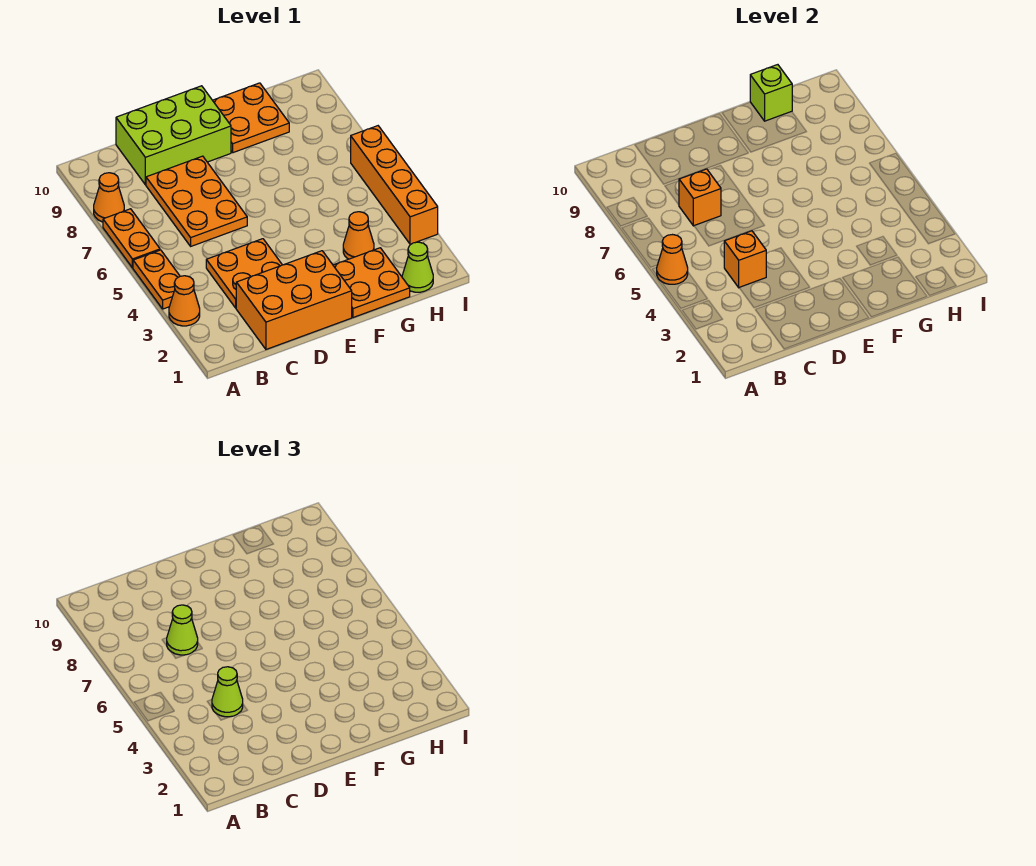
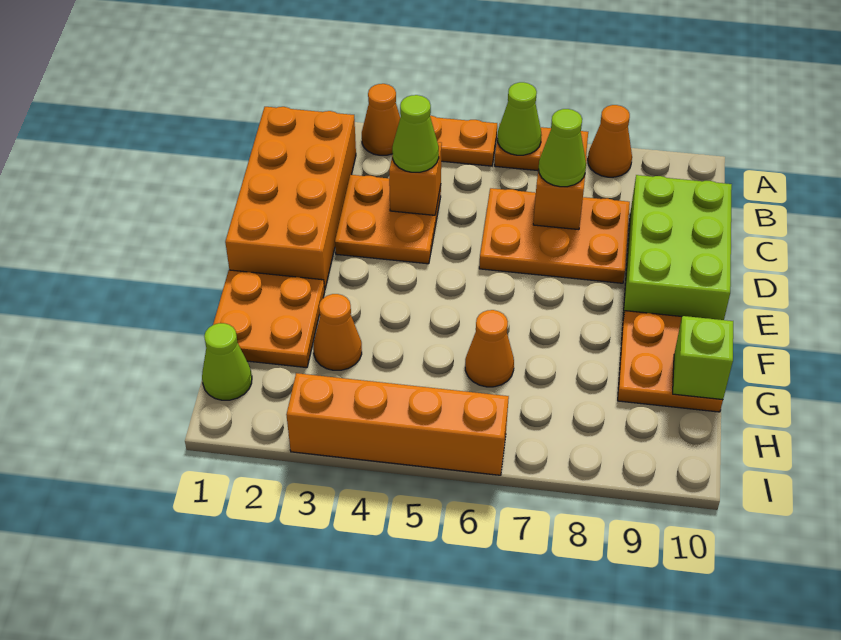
orange cone A5 level 2 -> orange cone G6 level 1
none -> lime cone A6 level 2
orange brick C1:E2 level 1 -> orange brick B1:E2 level 1

